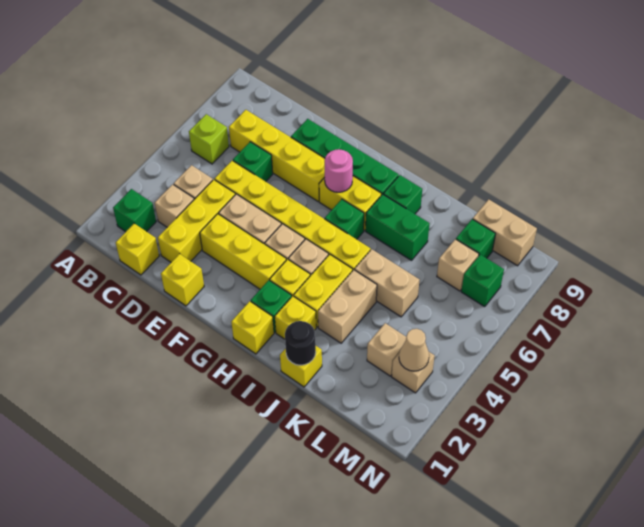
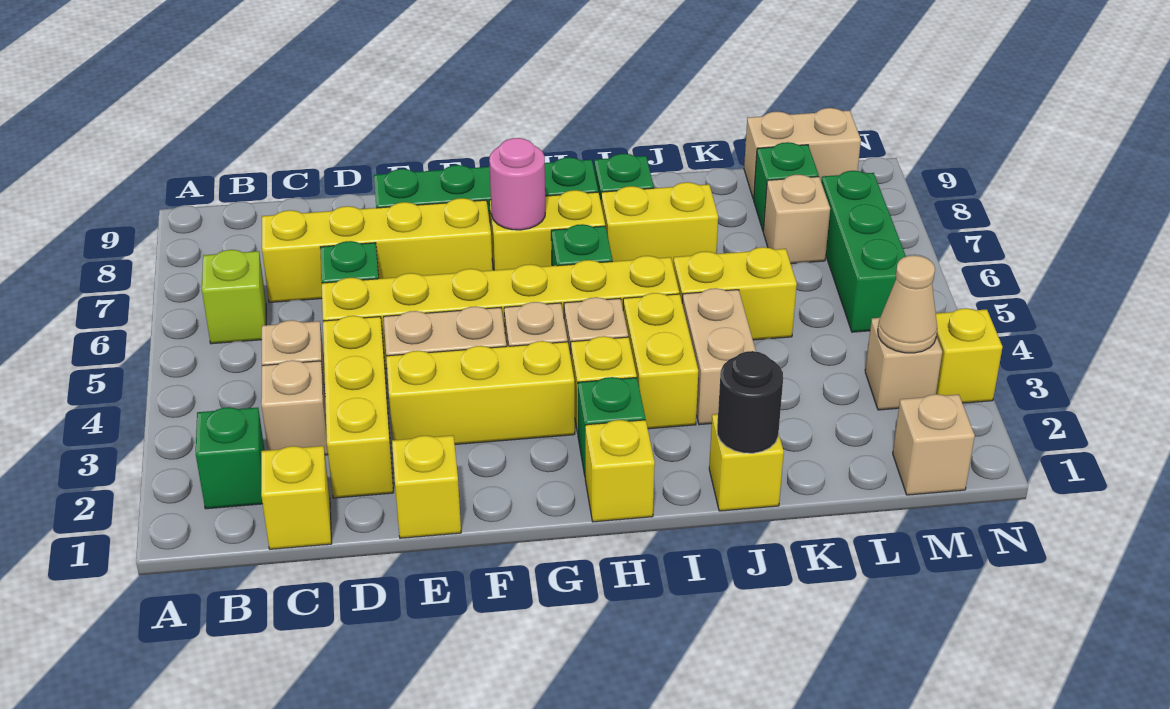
yellow brick I2 level 1 -> yellow brick N3 level 1
green brick I7:J7 level 1 -> yellow brick I7:J7 level 1
tan brick J5:K5 level 1 -> yellow brick J5:K5 level 1
tan brick L3 level 1 -> tan brick M1 level 1
green brick M7 level 1 -> green brick M5:M7 level 1

